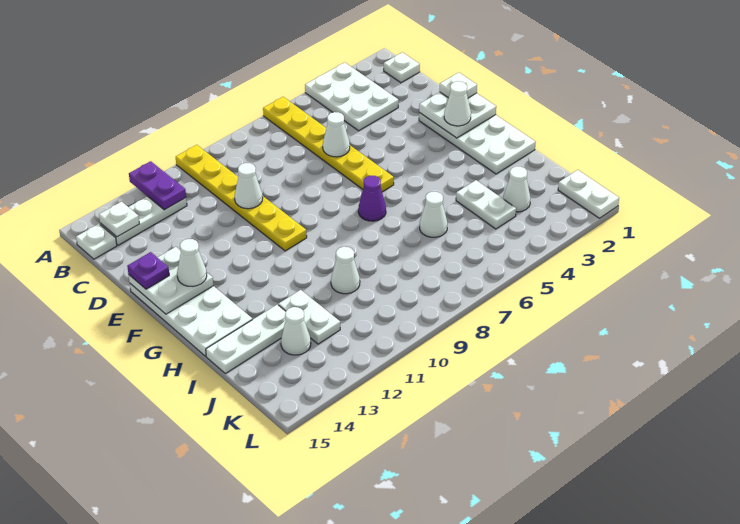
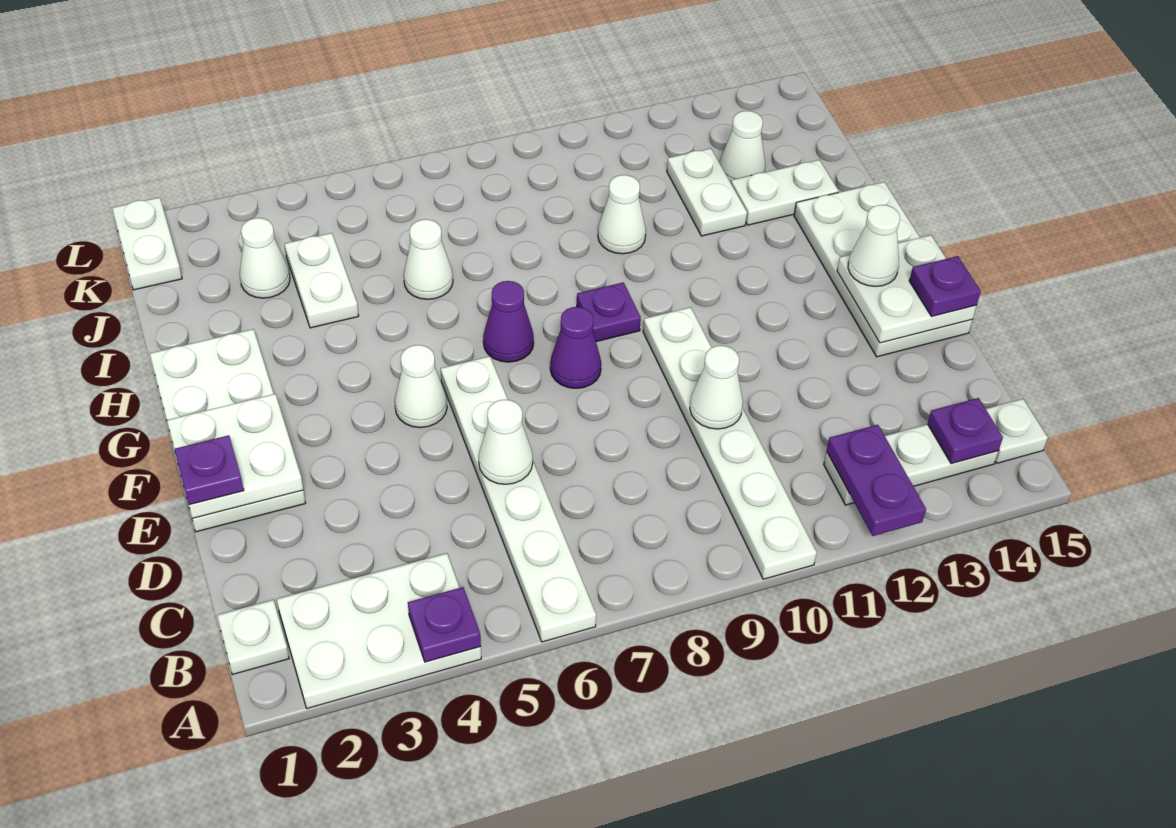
white plate A3:C4 level 1 -> white plate A2:B4 level 1
none -> purple plate A4 level 2
yellow plate A6:F6 level 1 -> white plate A6:F6 level 1
yellow plate A10:F10 level 1 -> white plate A10:F10 level 1
white plate B14 level 2 -> purple plate B14 level 2
white plate E1 level 3 -> purple plate E1 level 3
white cone F2 level 3 -> white cone F5 level 1
none -> purple cone F8 level 1
none -> purple plate G9 level 1
white plate I13:I15 level 1 -> white plate I13:I14 level 1

